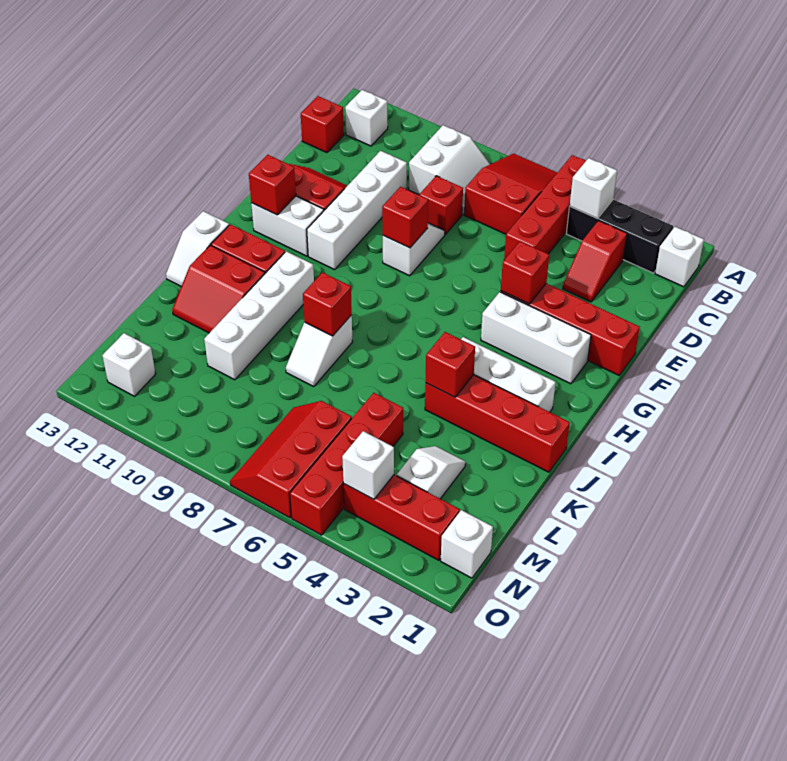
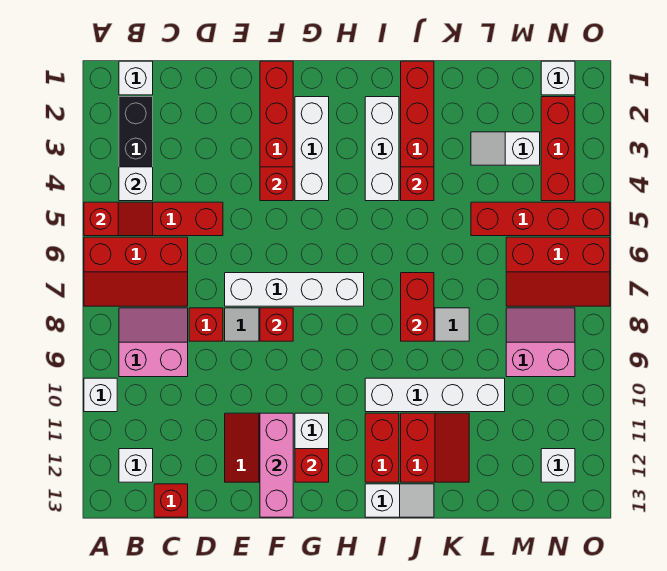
red slope A6:C7 level 1 top C -> red slope A6:C7 level 1 top 6
white slope B8:C9 level 1 top 9 -> pink slope B8:C9 level 1 top 9
red slope C3:D3 level 1 top C -> red slope A5:B5 level 2 top A
white brick D10:G10 level 1 -> white brick E7:H7 level 1
none -> pink brick F11:F13 level 2
red brick J8 level 2 -> red brick J7:J8 level 2
none -> pink slope M8:N9 level 1 top 9
white brick N4 level 2 -> white brick A10 level 1

